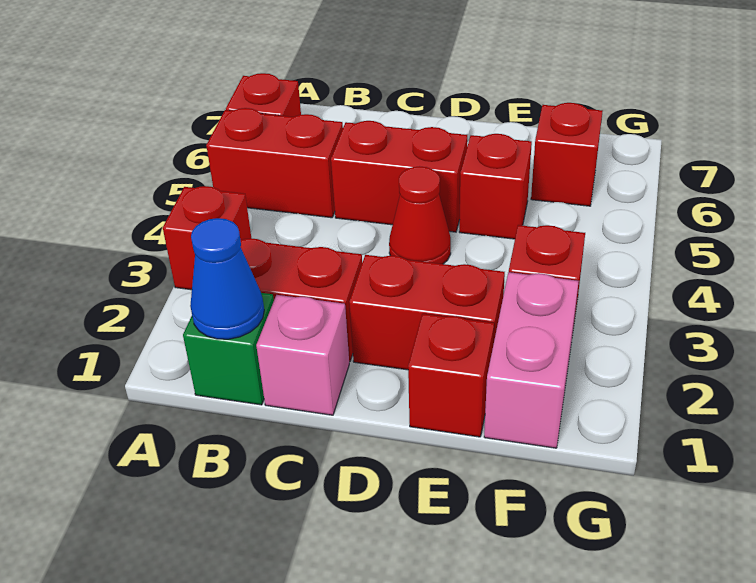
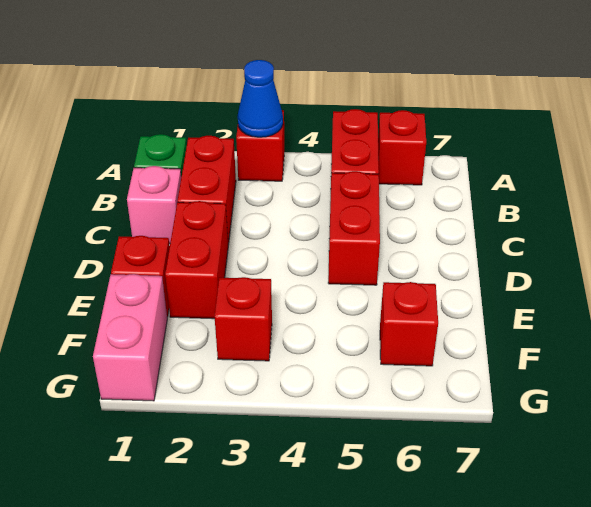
blue cone B1 level 2 -> blue cone A3 level 2
red cone D4 level 1 -> none
red brick E5 level 1 -> none
pink brick F1:F2 level 1 -> pink brick F1:G1 level 1

